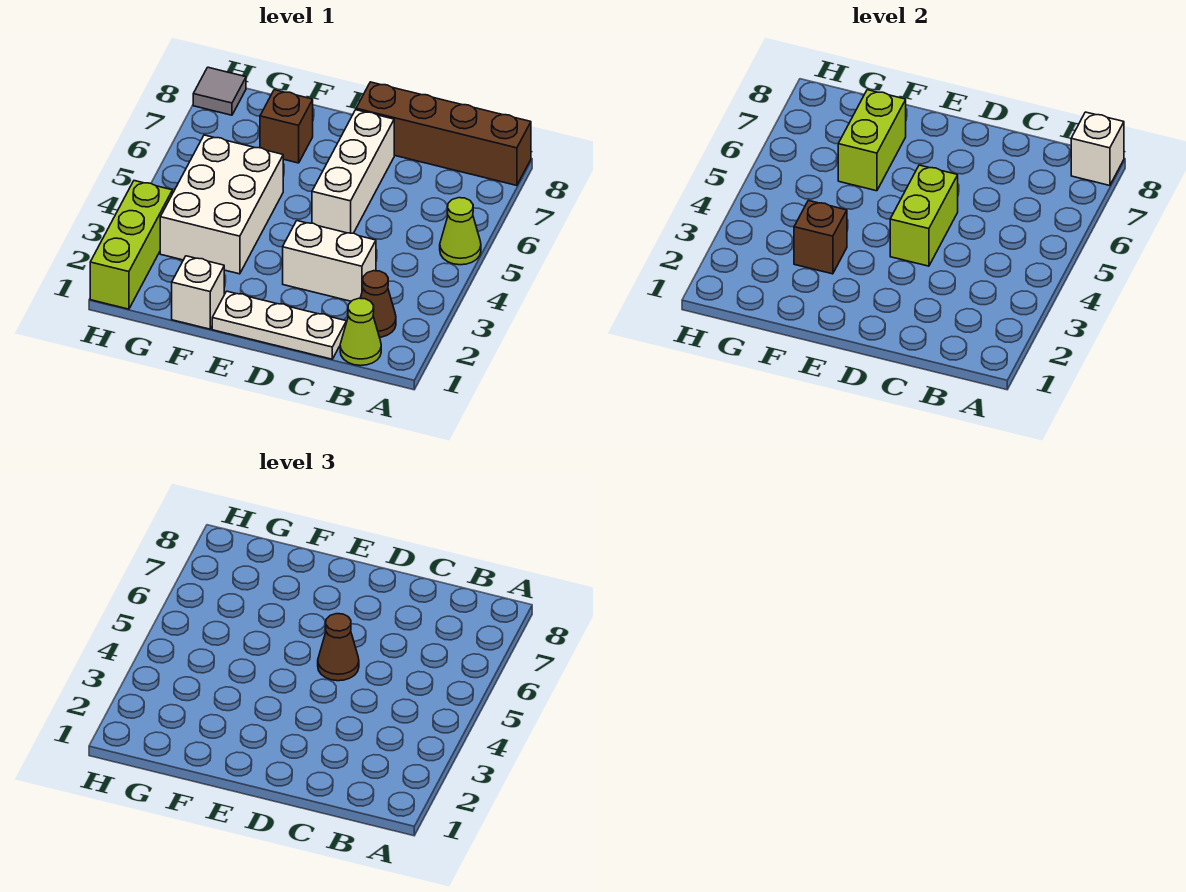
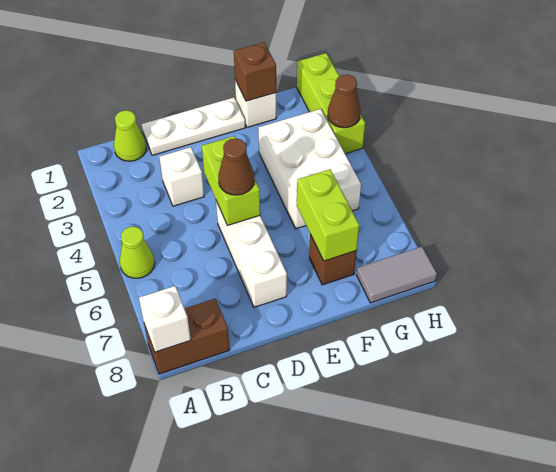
brown brick A8:D8 level 1 -> brown brick A8:B8 level 1
brown cone B2 level 1 -> brown cone H3 level 2
white brick C3:D3 level 1 -> white brick C3 level 1
brown brick F3 level 2 -> brown brick F1 level 2
grey tile H8 level 1 -> grey tile G8:H8 level 1

